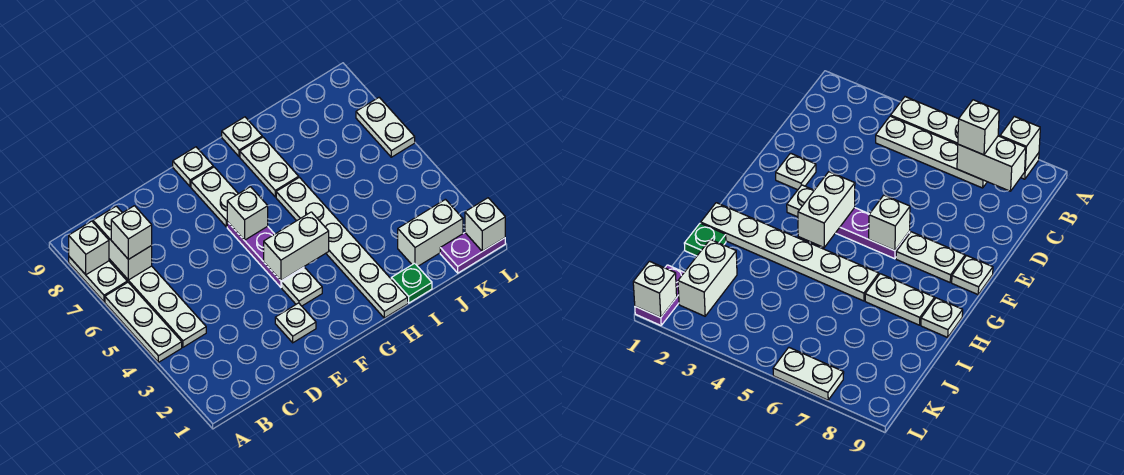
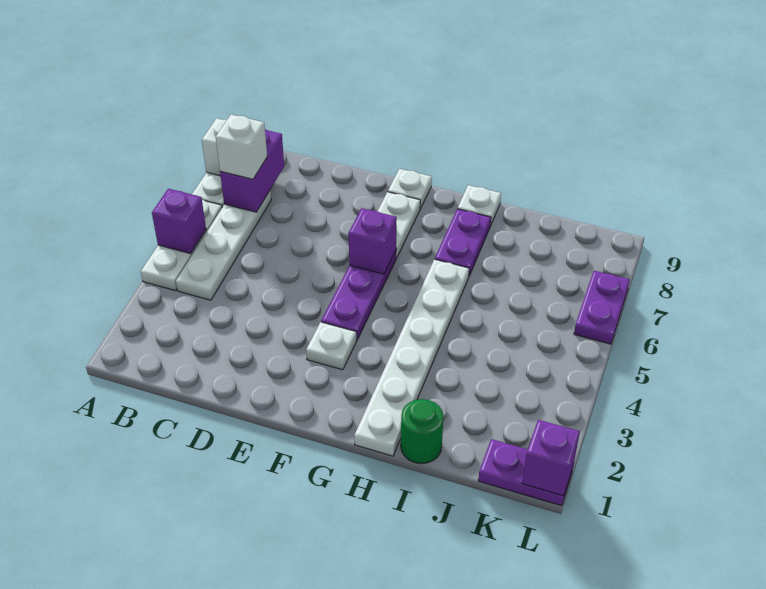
none -> purple brick A5 level 2
white brick B7:B8 level 2 -> purple brick B7:B8 level 2
white plate E2 level 1 -> none
white brick F4:G4 level 2 -> none
white brick F6 level 2 -> purple brick F6 level 2
white plate H7:H8 level 1 -> purple plate H7:H8 level 1
green plate I1 level 1 -> green round brick I1 level 1
white brick J2:K2 level 1 -> none
white brick L1 level 2 -> purple brick L1 level 2
white plate L6:L7 level 1 -> purple plate L6:L7 level 1

